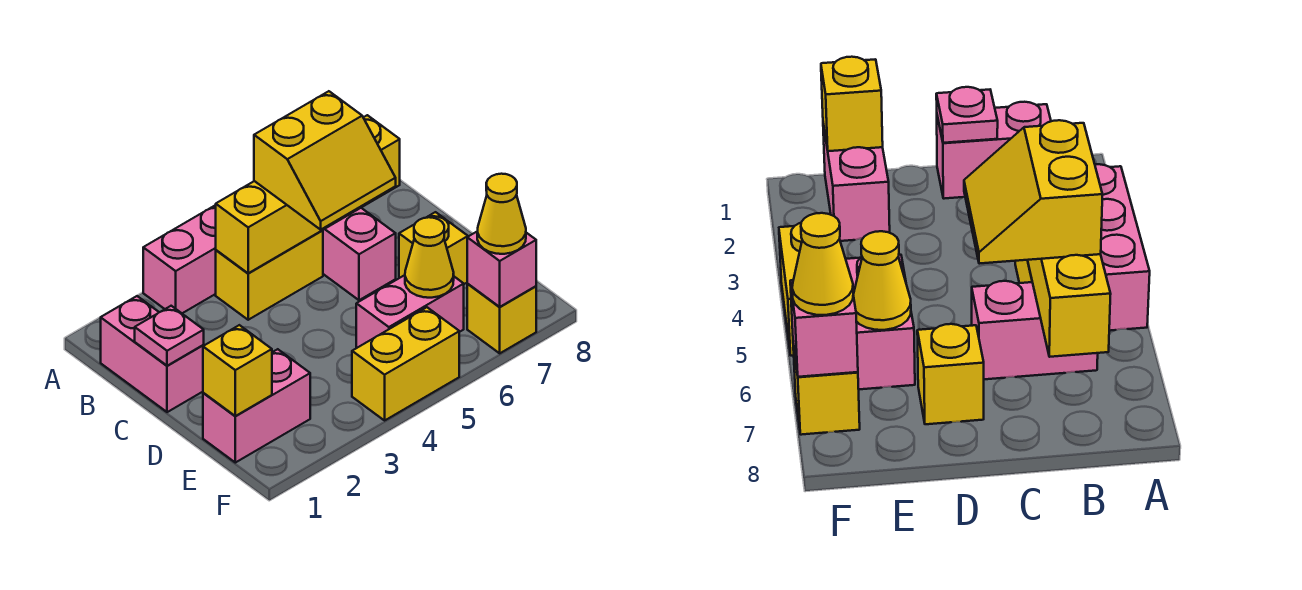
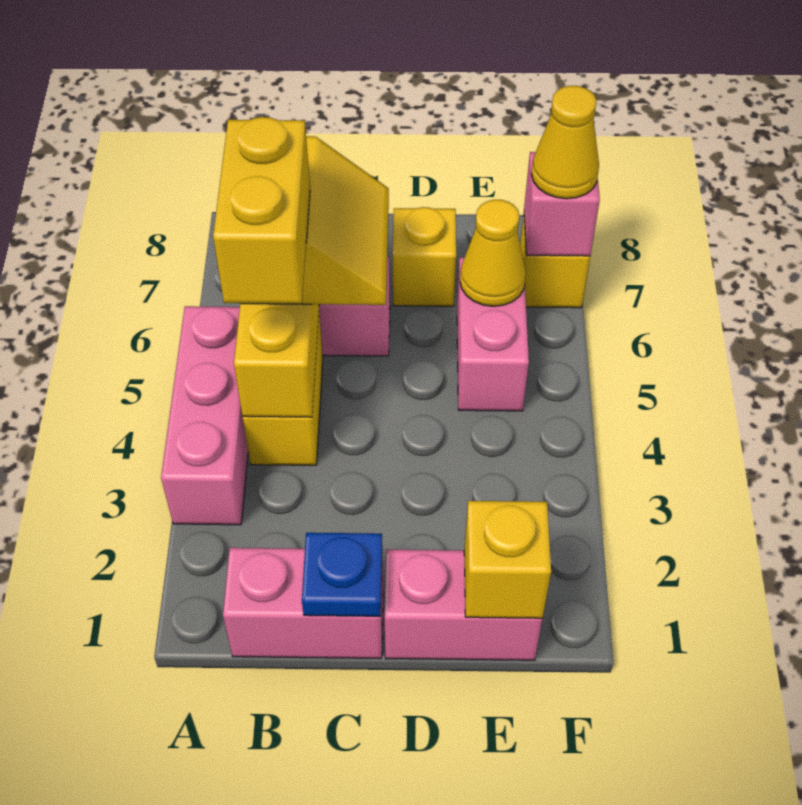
pink plate C1 level 2 -> blue plate C1 level 2
pink brick E1:E2 level 1 -> pink brick D1:E1 level 1
yellow brick F4:F5 level 1 -> yellow brick B4:B5 level 4

